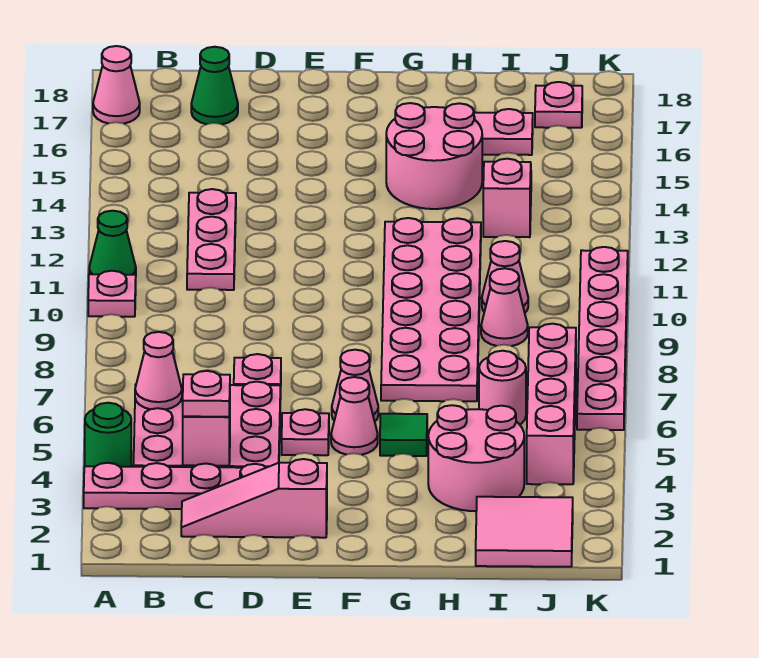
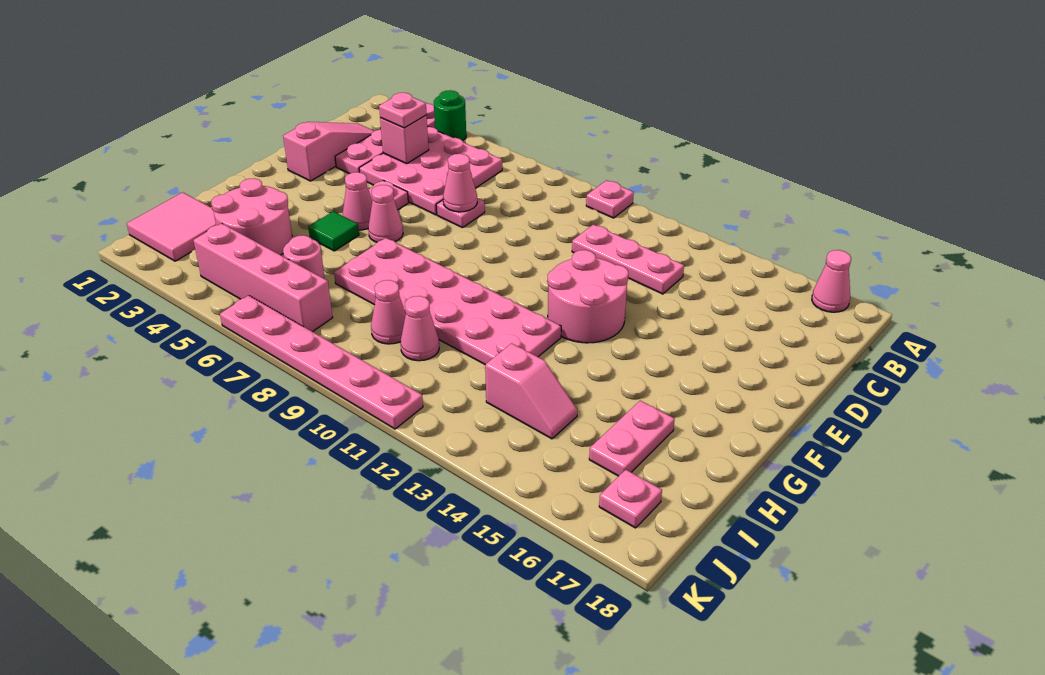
green cone A11 level 1 -> none
pink cone B6 level 2 -> pink cone D7 level 2
green cone C17 level 1 -> none
pink round brick G14:H15 level 1 -> pink round brick E12:F13 level 1

